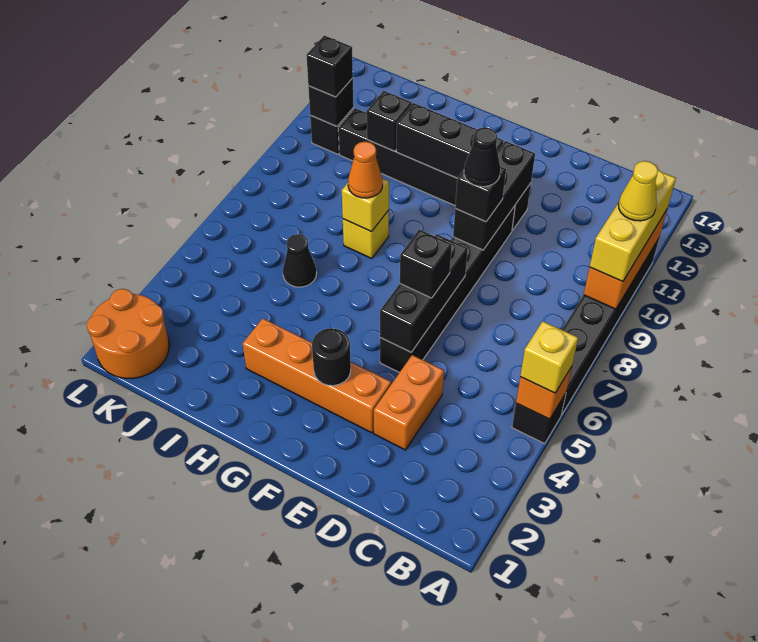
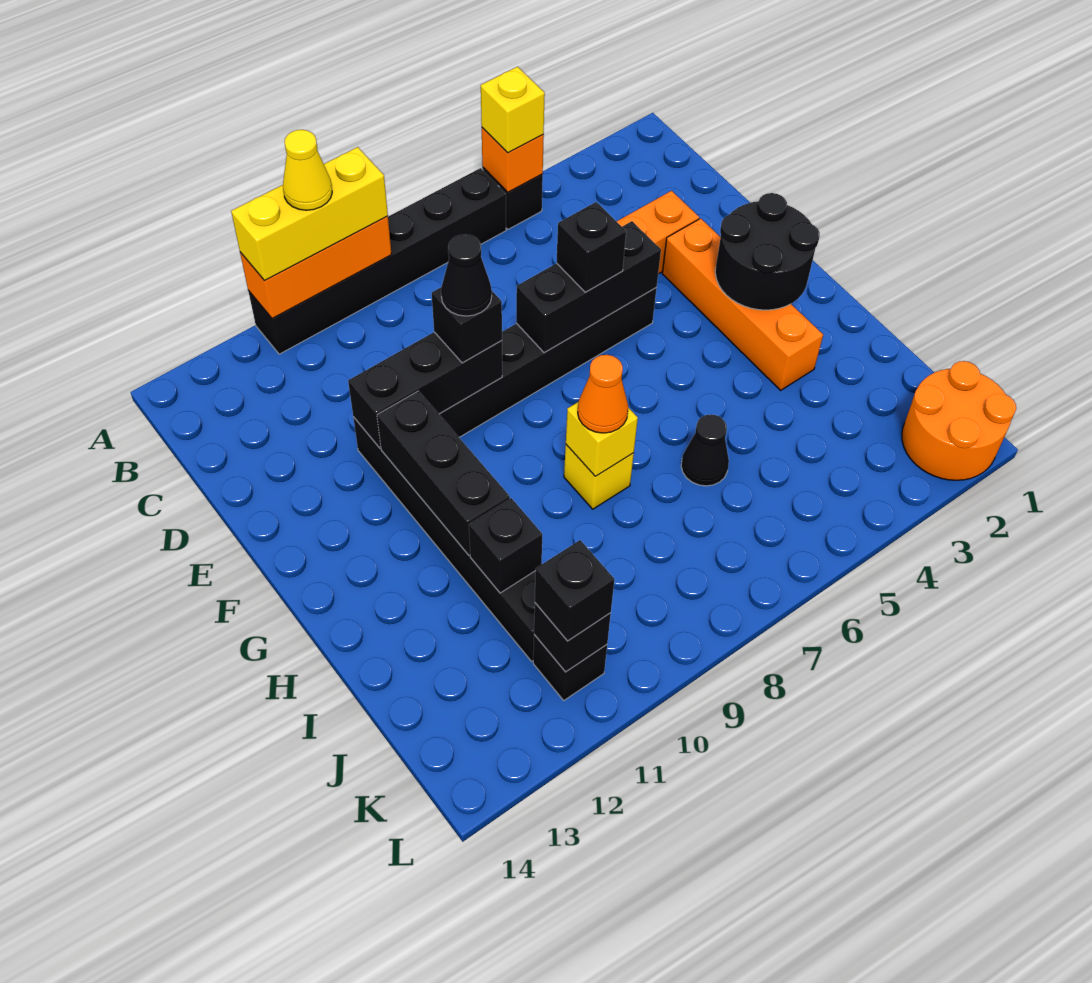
black round brick F3 level 2 -> black round brick F2:G3 level 2

